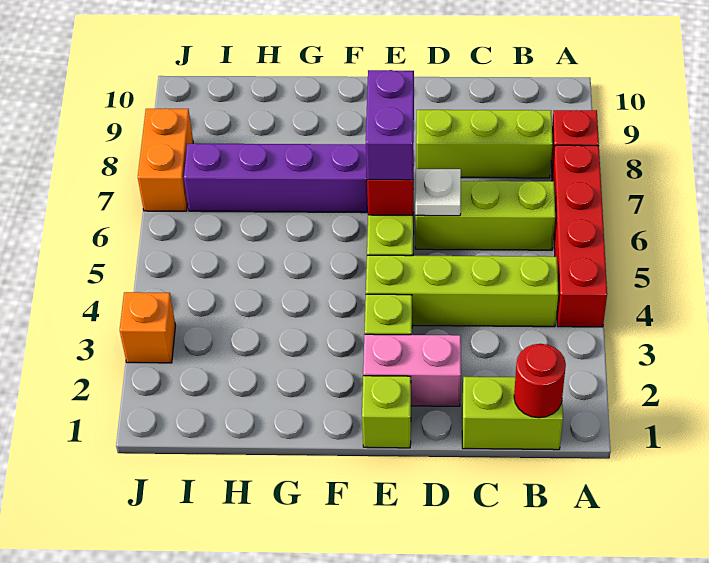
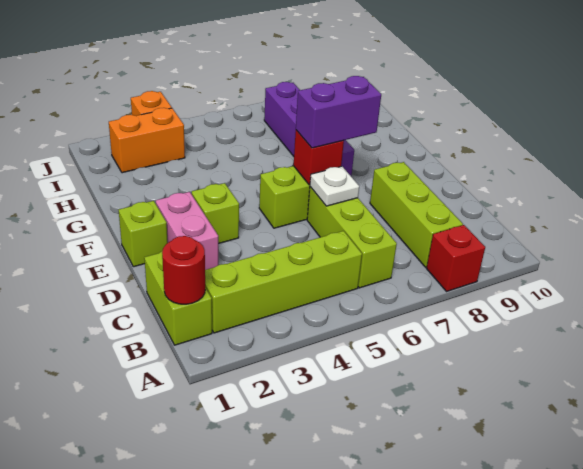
red brick A4:A7 level 1 -> none
lime brick B4:E4 level 1 -> lime brick B2:B5 level 1
orange brick J7:J8 level 1 -> orange brick I2:I3 level 1

